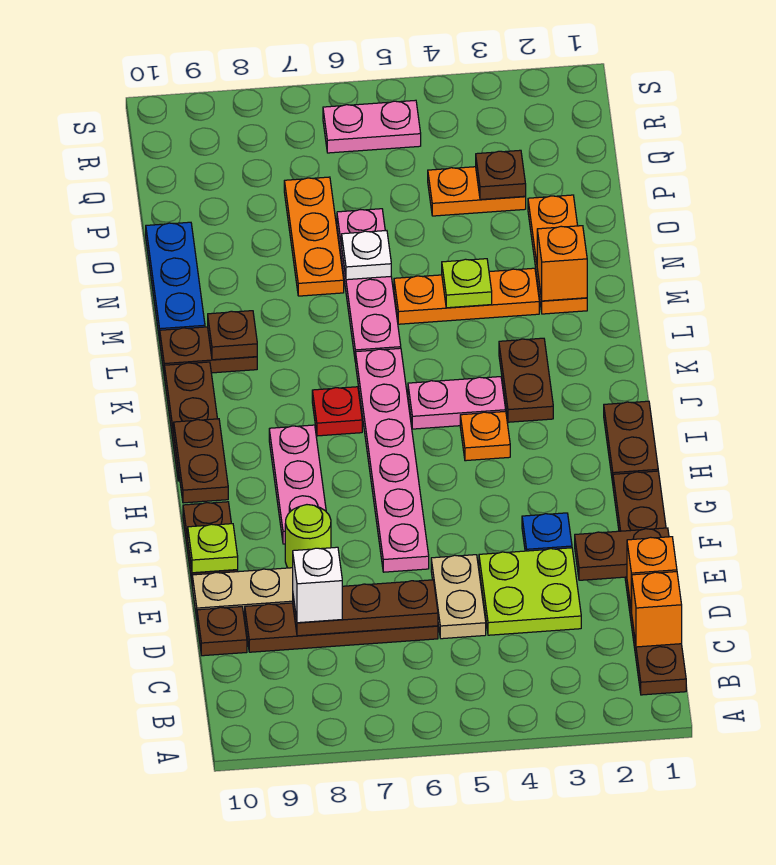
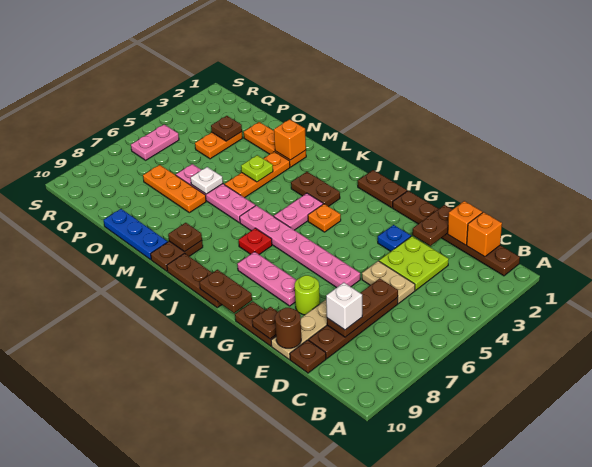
none -> brown round brick E10 level 2
lime plate F10 level 2 -> brown plate F10 level 2

